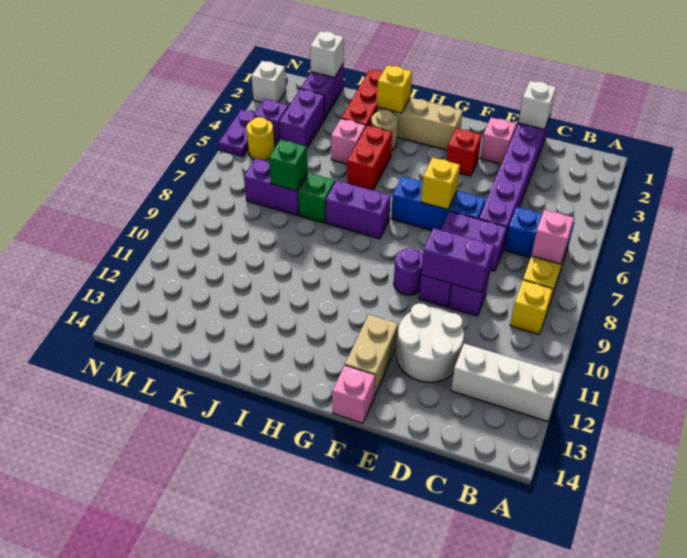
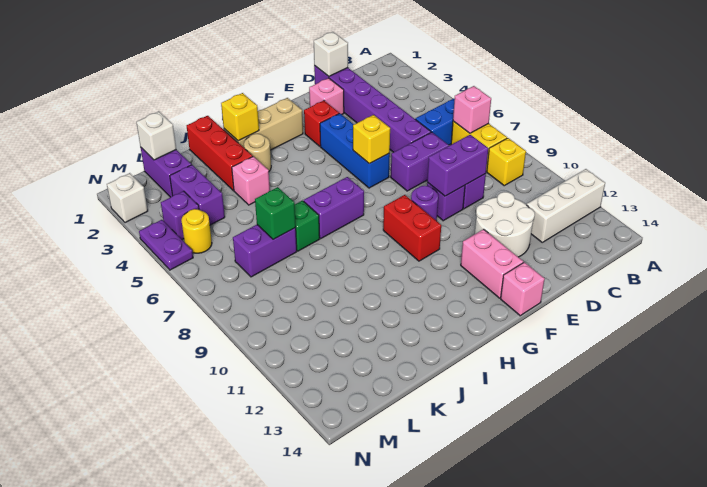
blue brick E6:G6 level 1 -> blue brick F4:F6 level 1
tan brick F12:F13 level 1 -> pink brick F12:F13 level 1
red brick I4:I5 level 1 -> red brick G9:G10 level 1

